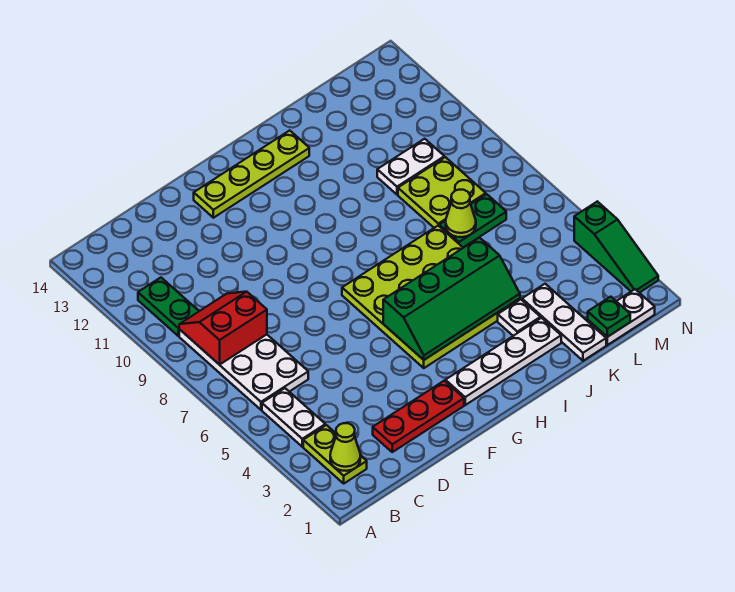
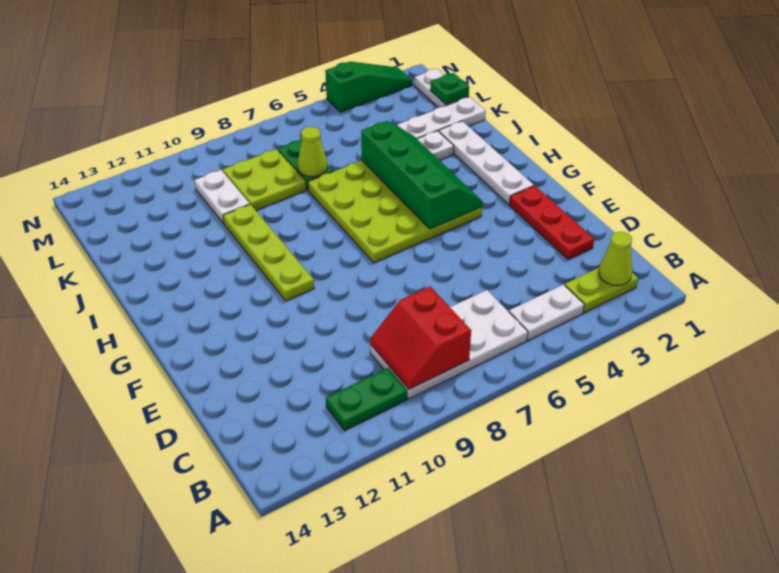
lime plate F13:I13 level 1 -> lime plate G10:J10 level 1

